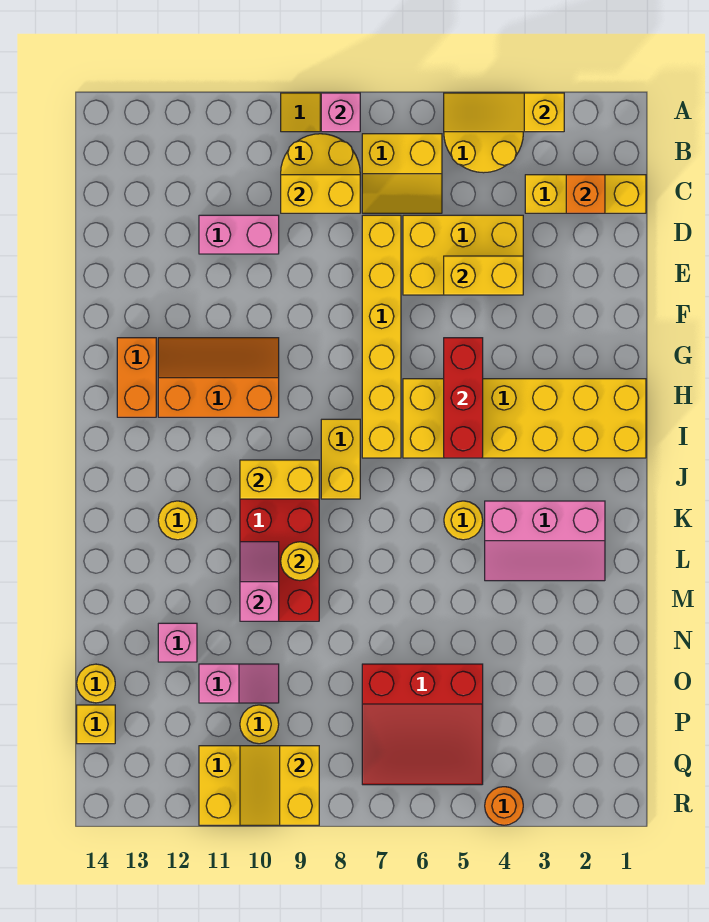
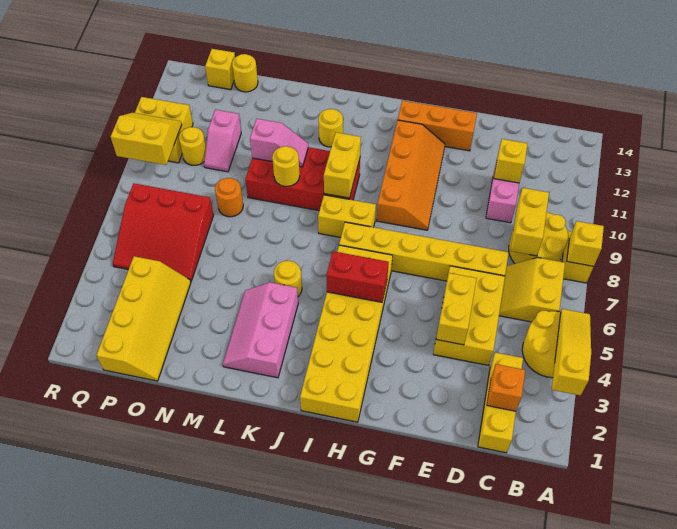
pink brick A8 level 2 -> yellow brick A8 level 2
none -> yellow brick D11 level 2
red brick G5:I5 level 2 -> red brick H5:I5 level 2
orange slope G10:H12 level 1 top H -> orange slope G9:H12 level 1 top H
orange brick G13:H13 level 1 -> orange brick F13:H13 level 1
pink brick N12 level 1 -> none
none -> yellow slope O1:P4 level 1 top P
red slope O5:Q7 level 1 top O -> red slope O5:Q7 level 1 top 7
orange round brick R4 level 1 -> orange round brick N8 level 1

